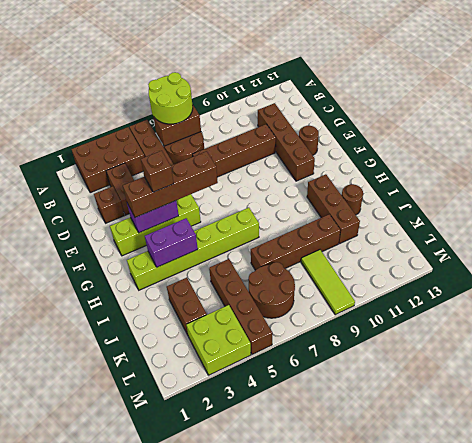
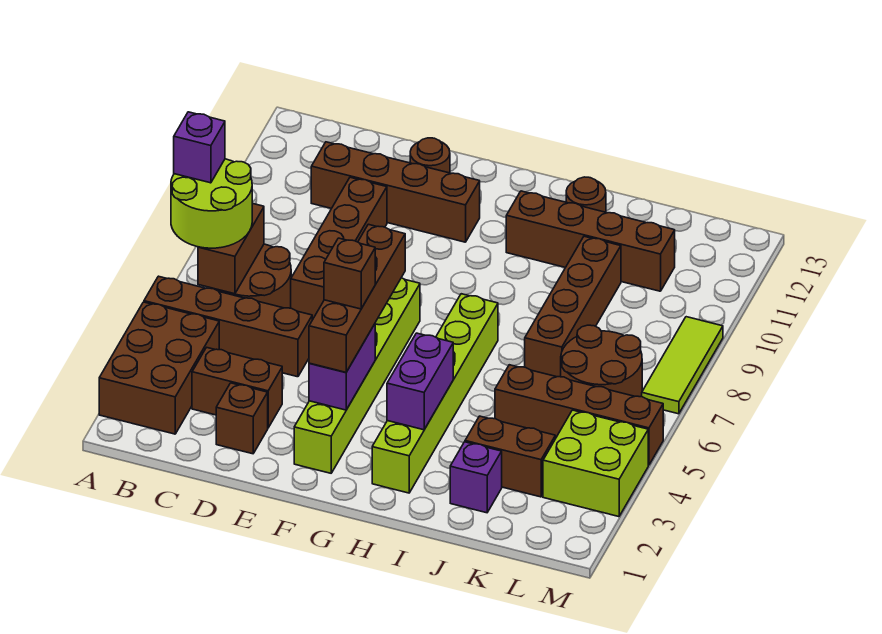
none -> purple brick A7 level 4
lime brick F2:F5 level 1 -> lime brick F2:F7 level 1
brown brick H11:J11 level 1 -> brown brick H11:K11 level 1
none -> purple brick J2 level 1
lime tile K9:M9 level 1 -> lime tile M7:M9 level 1

